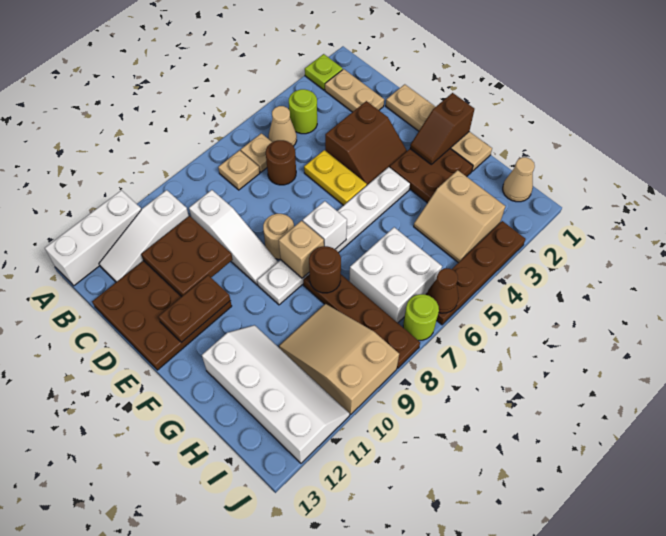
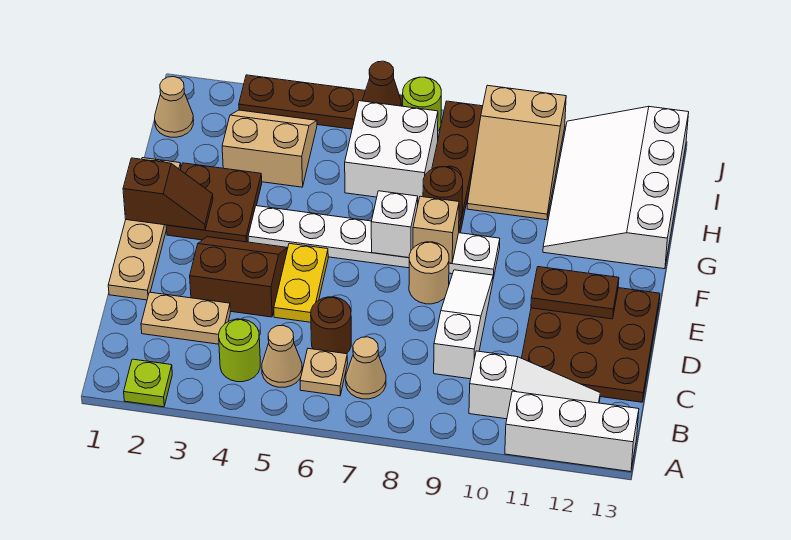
tan plate B2:C2 level 1 -> tan plate C2:C3 level 1
tan plate B7 level 1 -> tan cone B7 level 1
brown plate C10:D11 level 2 -> none
white slope G11:J12 level 1 top 12 -> white slope G11:J13 level 1 top 13
tan slope H3:I4 level 1 top 3 -> tan slope H3:I4 level 1 top H

